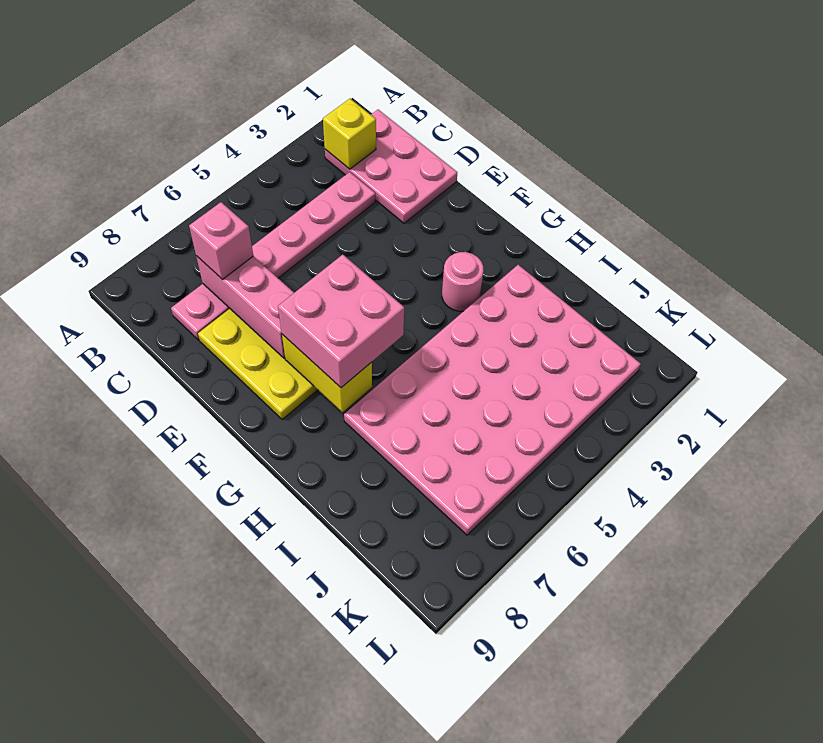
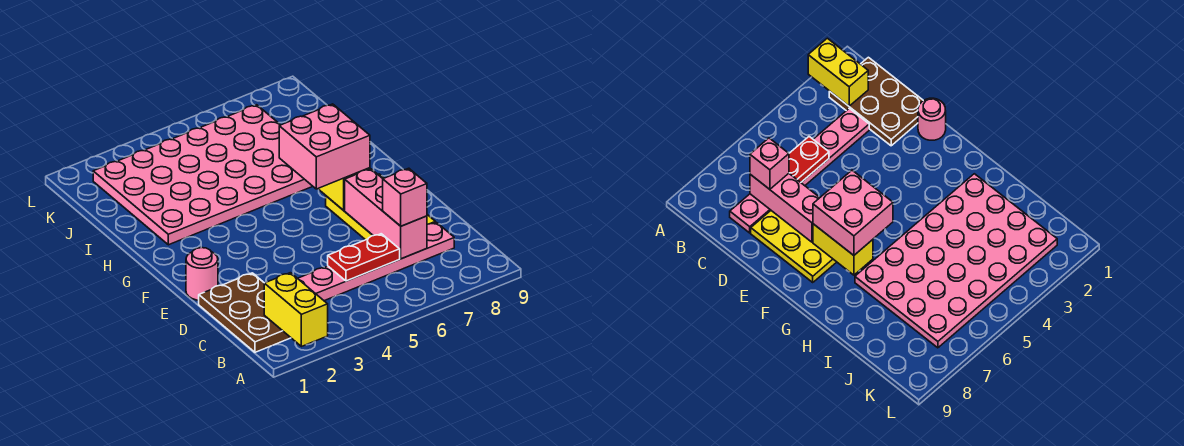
pink plate B1:D2 level 1 -> brown plate B1:D2 level 1
yellow brick B2 level 2 -> yellow brick A2:B2 level 2
none -> red plate C5:C6 level 2
pink round brick G3 level 1 -> pink round brick E1 level 1

